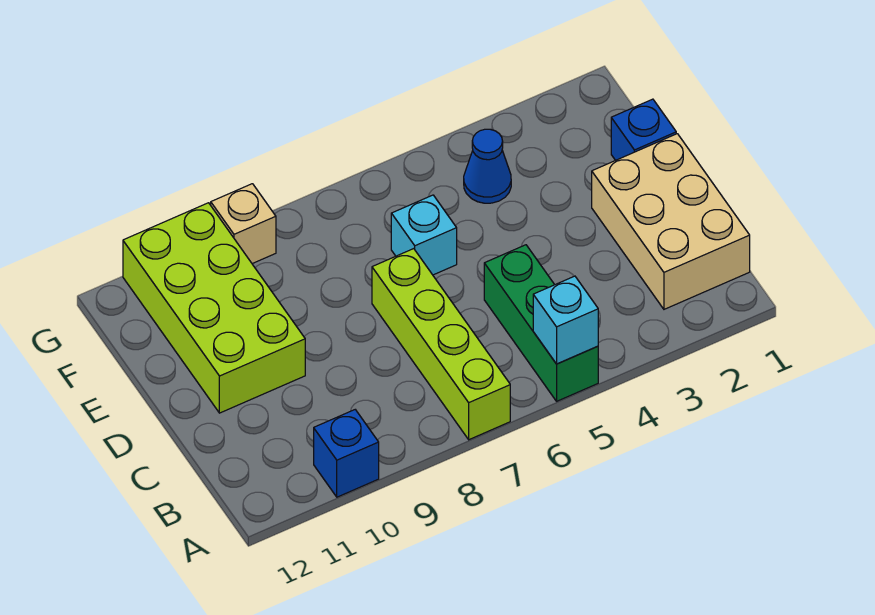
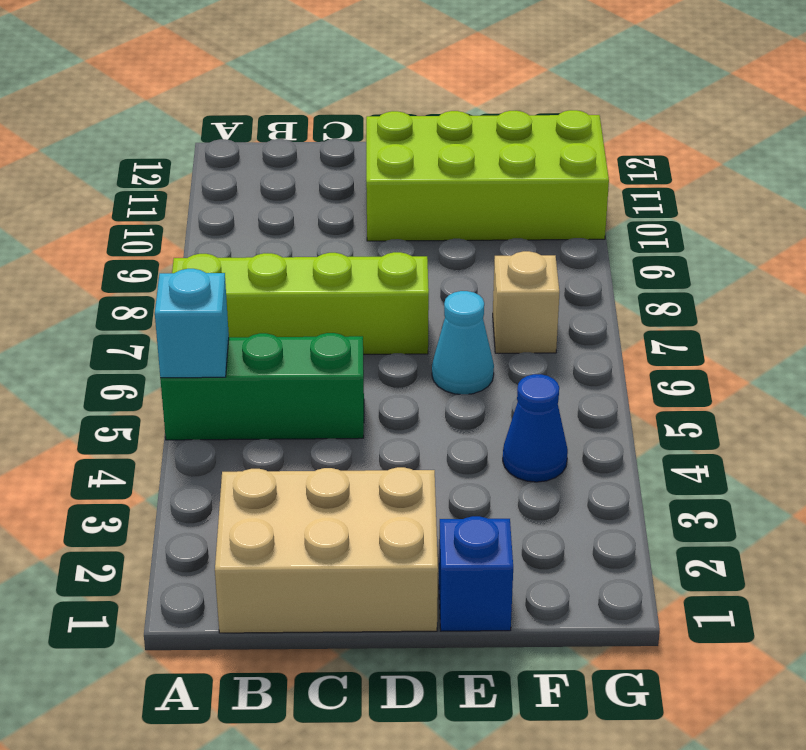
blue brick A10 level 1 -> none
cyan brick E6 level 1 -> cyan cone E6 level 1
tan brick G9 level 1 -> tan brick F7 level 1

